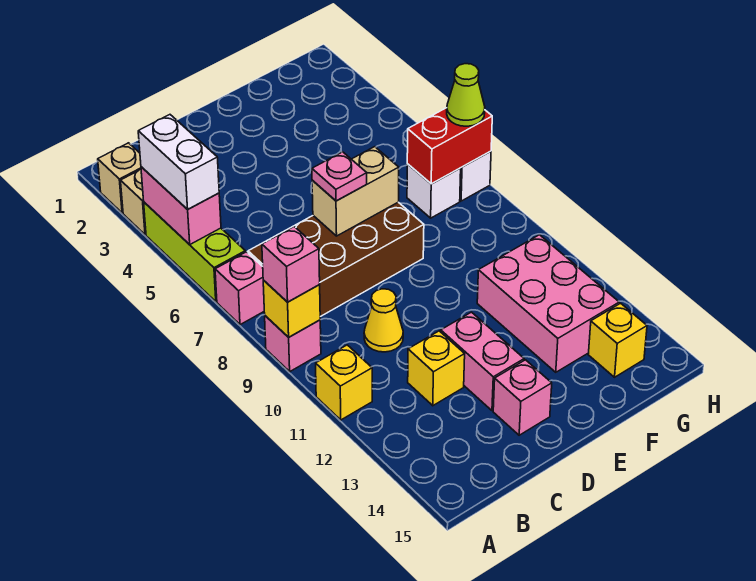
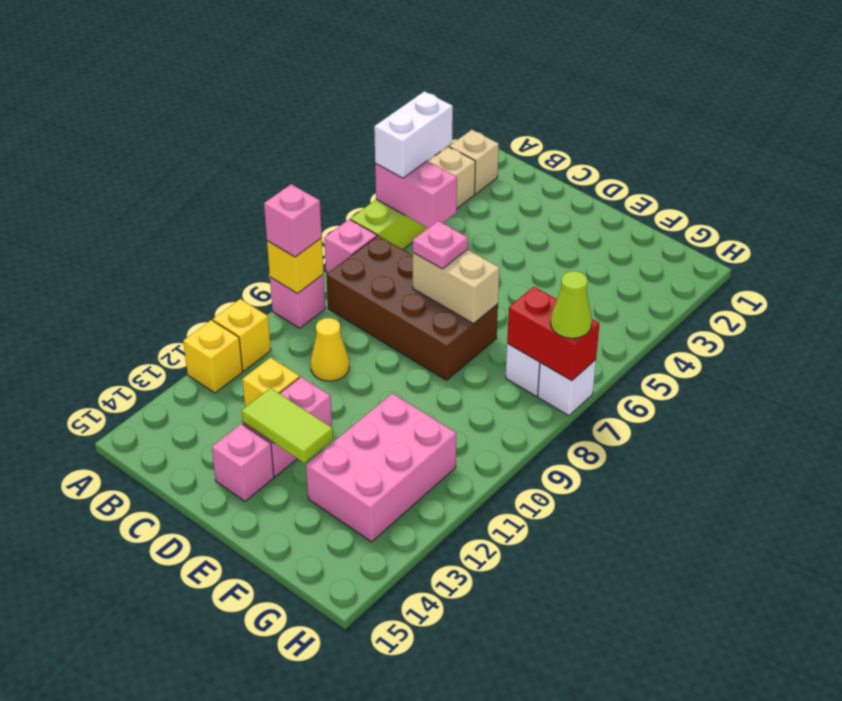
pink brick A4:A5 level 2 -> pink brick A5:B5 level 2
none -> lime tile D13:E13 level 2
yellow brick G14 level 1 -> yellow brick A12 level 1

